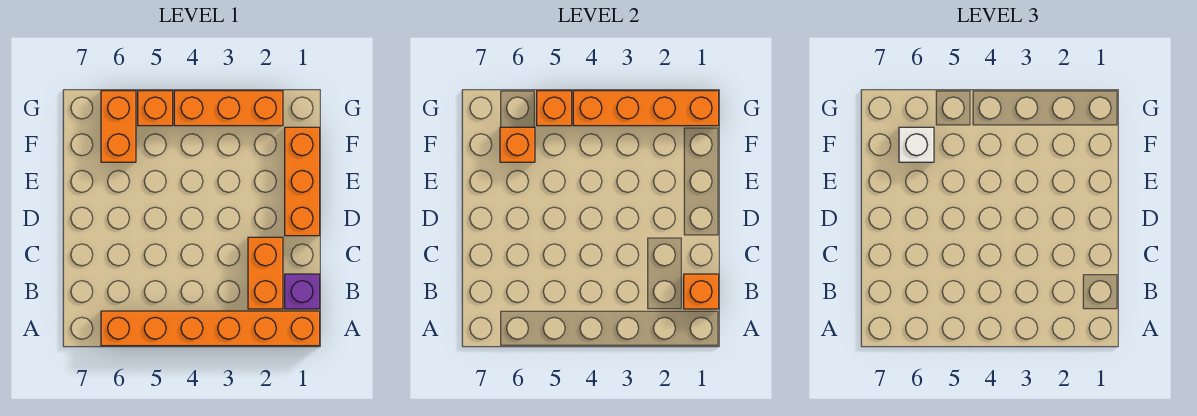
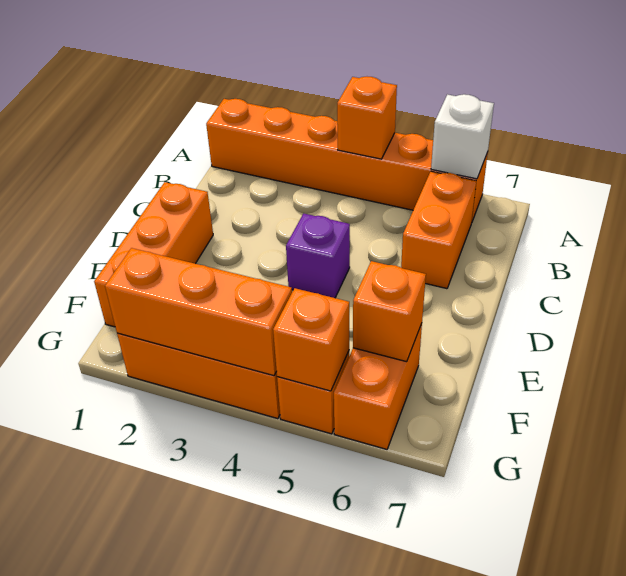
purple brick B1 level 1 -> purple brick D4 level 1
orange brick B1 level 2 -> orange brick A4 level 2
orange brick B2:C2 level 1 -> orange brick B6:C6 level 1
white brick F6 level 3 -> white brick A6 level 2
orange brick G1:G4 level 2 -> orange brick G2:G4 level 2

